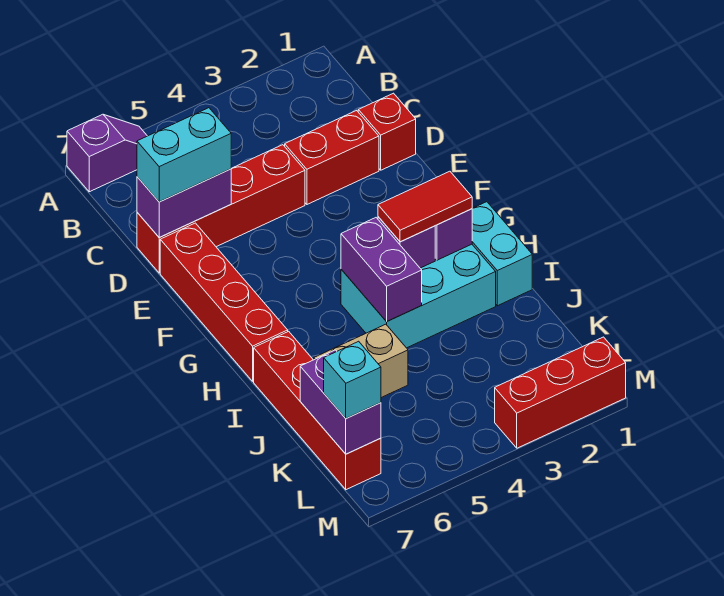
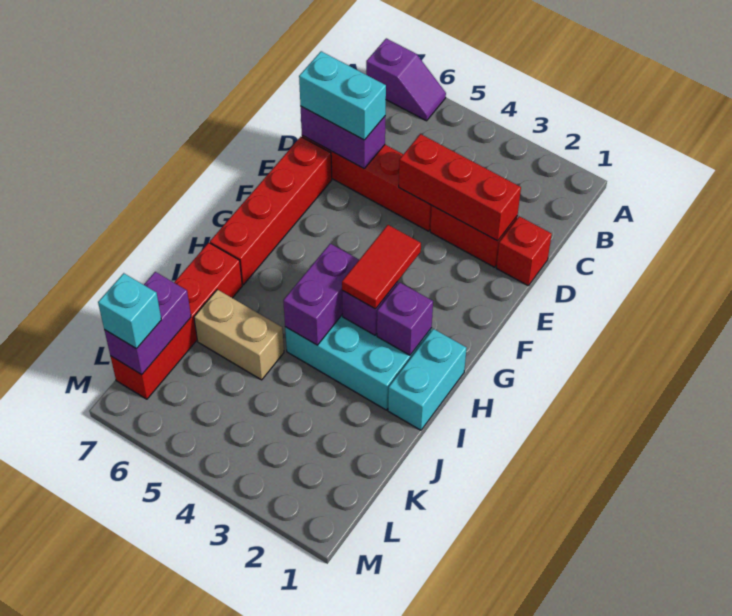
red tile H2:H3 level 3 -> red tile G3:H3 level 3
red brick M1:M3 level 1 -> red brick D2:D4 level 2

